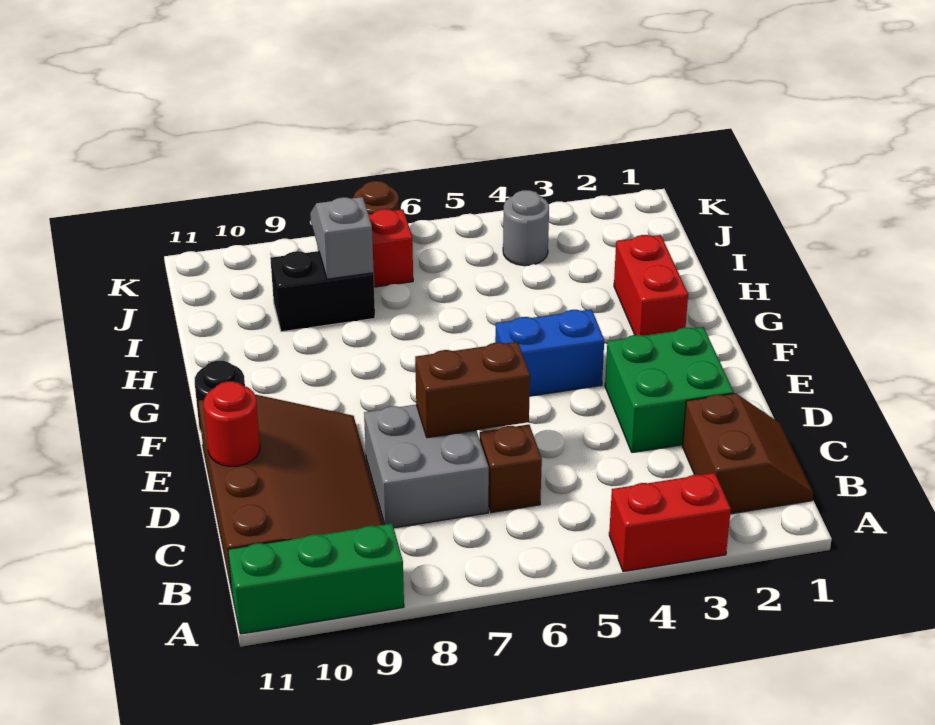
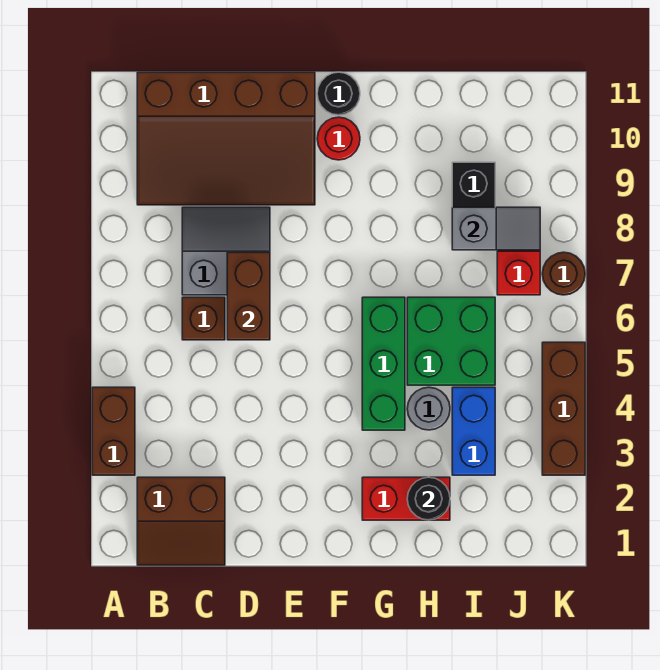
red brick A3:A4 level 1 -> brown brick A3:A4 level 1
green brick A9:A11 level 1 -> green brick G4:G6 level 1
grey brick C7:D8 level 1 -> grey slope C7:D8 level 1 top 7
green brick D2:E3 level 1 -> green brick H5:I6 level 1
red round brick D11 level 2 -> red round brick F10 level 1
blue brick F4:F5 level 1 -> blue brick I3:I4 level 1
none -> black round brick H2 level 2
grey round brick J4 level 1 -> grey round brick H4 level 1
none -> brown brick K3:K5 level 1

